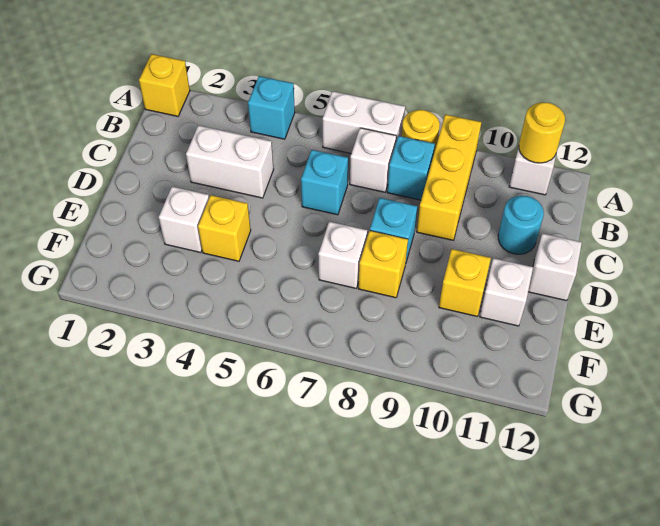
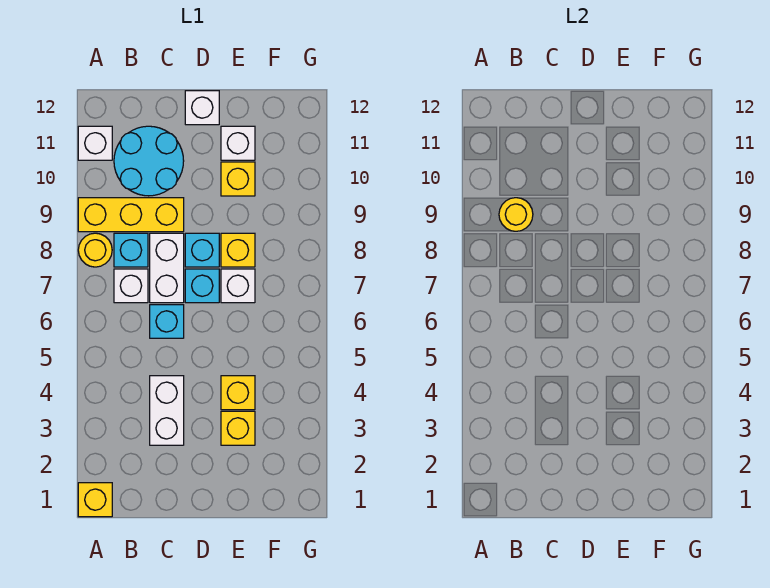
cyan brick A4 level 1 -> cyan brick D7 level 1
white brick A6:A7 level 1 -> white brick C7:C8 level 1
yellow round brick A11 level 2 -> yellow round brick B9 level 2
cyan round brick C11 level 1 -> cyan round brick B10:C11 level 1
white brick E3 level 1 -> yellow brick E3 level 1

